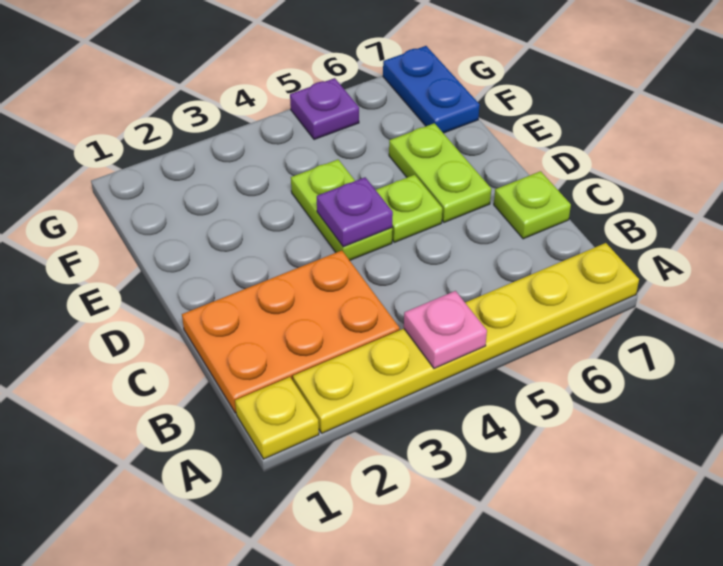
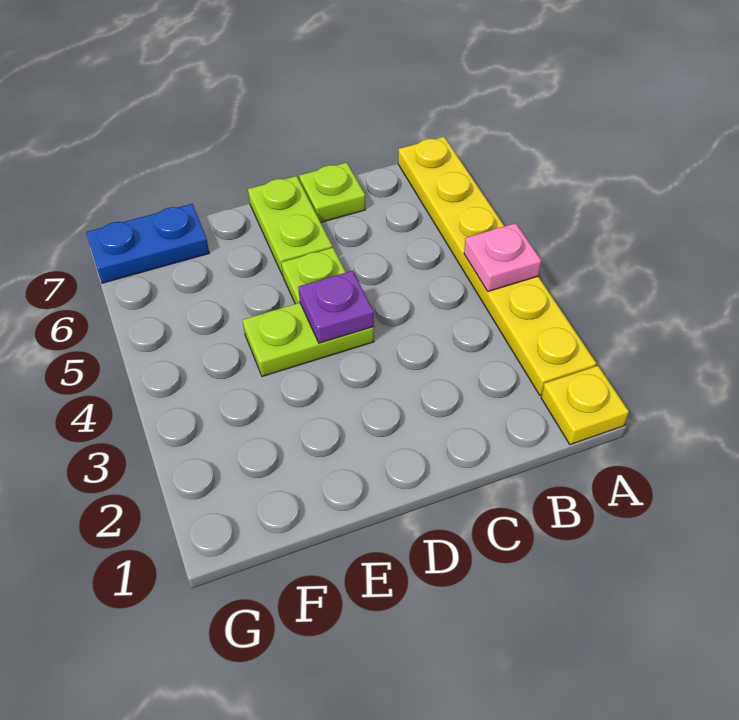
orange plate B1:C3 level 1 -> none
lime plate D6:E6 level 1 -> lime plate D6:D7 level 1
purple plate G5 level 1 -> none

